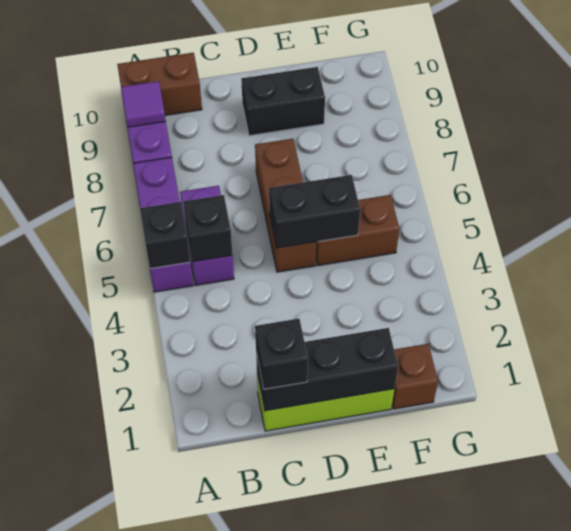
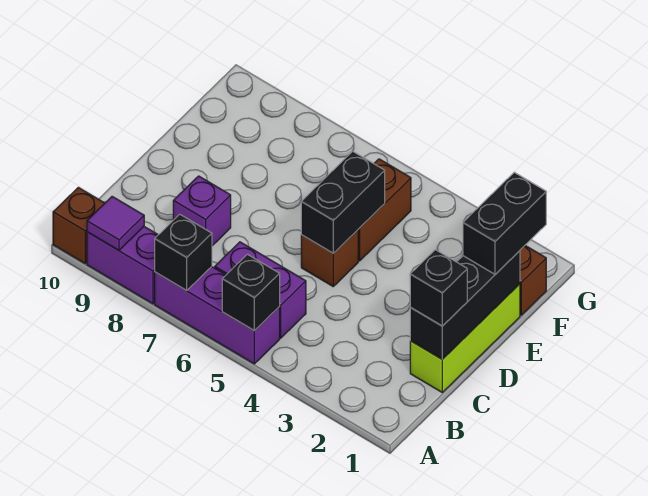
brown brick A10:B10 level 1 -> brown brick A10 level 1
black brick B5 level 2 -> black brick A7 level 2
none -> purple brick C8 level 1
brown brick D5:D7 level 1 -> brown brick D5 level 1
black brick D9:E9 level 1 -> black brick E1:F1 level 3

